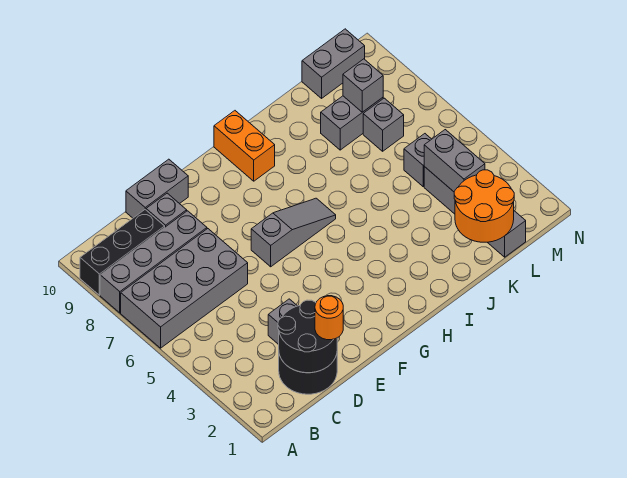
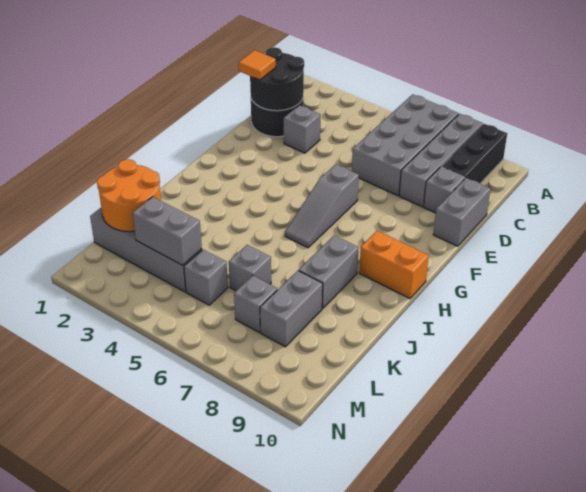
orange round brick D1 level 3 -> orange tile D1 level 3
grey brick L8 level 2 -> grey brick K6 level 1
grey brick L10:M10 level 1 -> grey brick I8:J8 level 1

